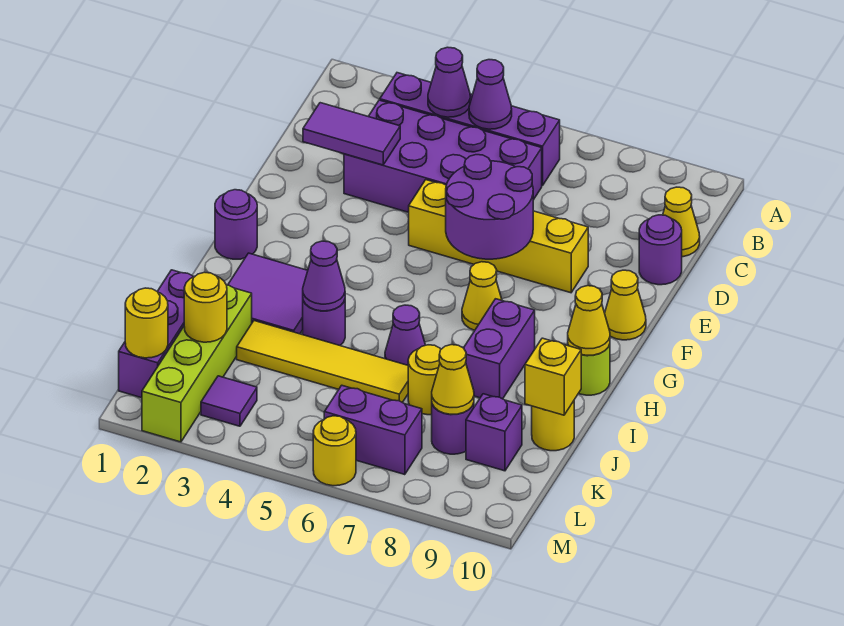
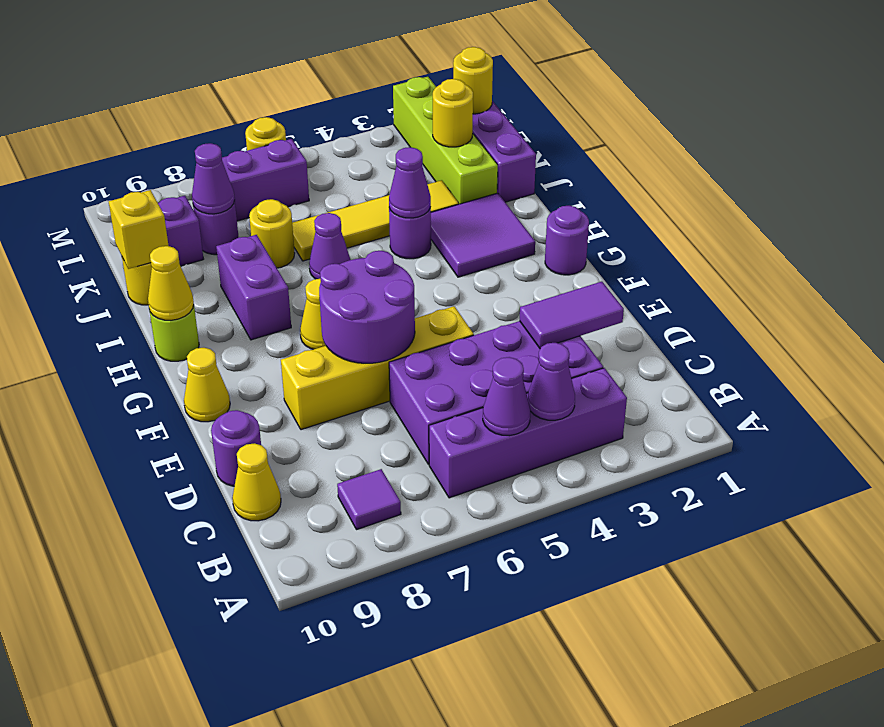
yellow cone K8 level 2 -> purple cone K8 level 2
purple tile L3 level 1 -> purple tile B8 level 1

